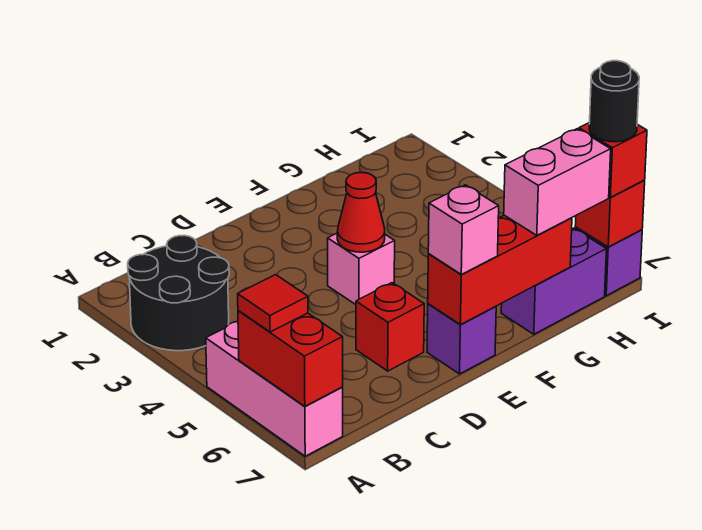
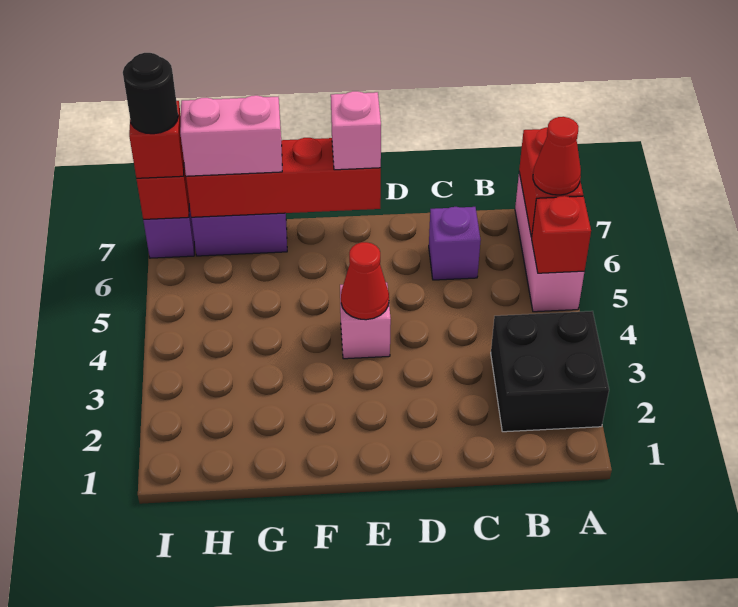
black round brick A2:B3 level 1 -> black brick A2:B3 level 1
red tile A6 level 3 -> red cone A6 level 3
red brick D6 level 1 -> red brick A5 level 2
purple brick E7 level 1 -> purple brick C6 level 1
red brick E7:G7 level 2 -> red brick E7:H7 level 2

